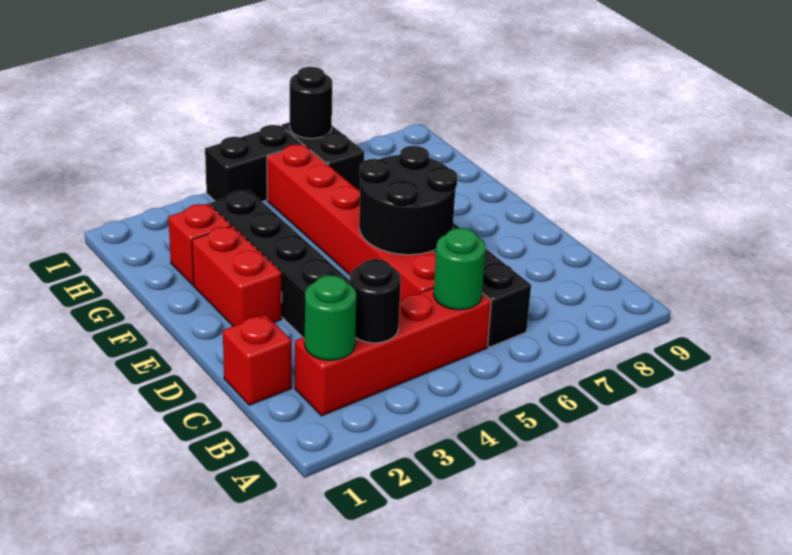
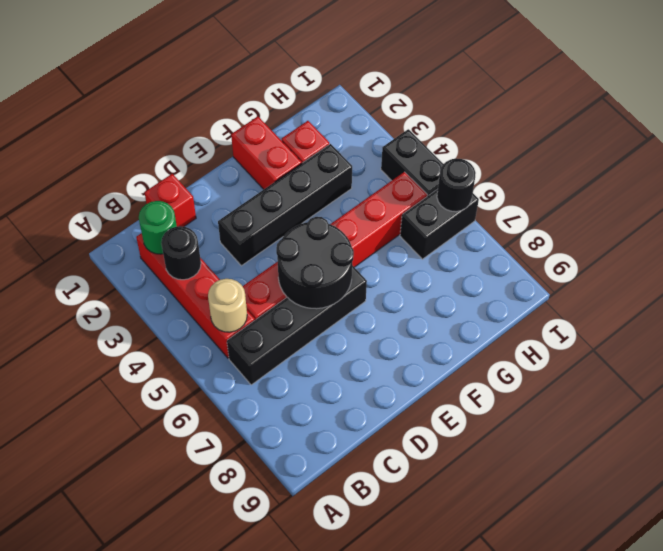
green round brick B5 level 2 -> tan round brick B5 level 2
red brick E2:F2 level 1 -> red brick F1:F2 level 1

